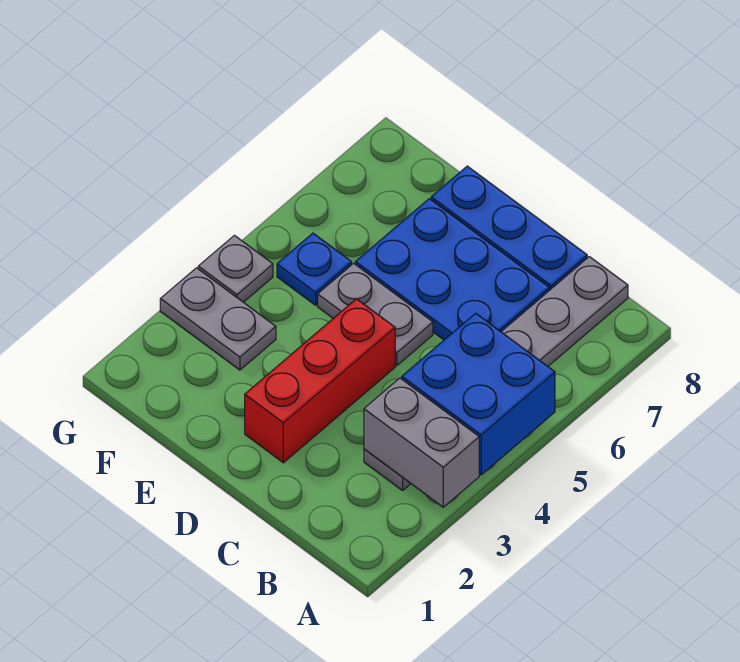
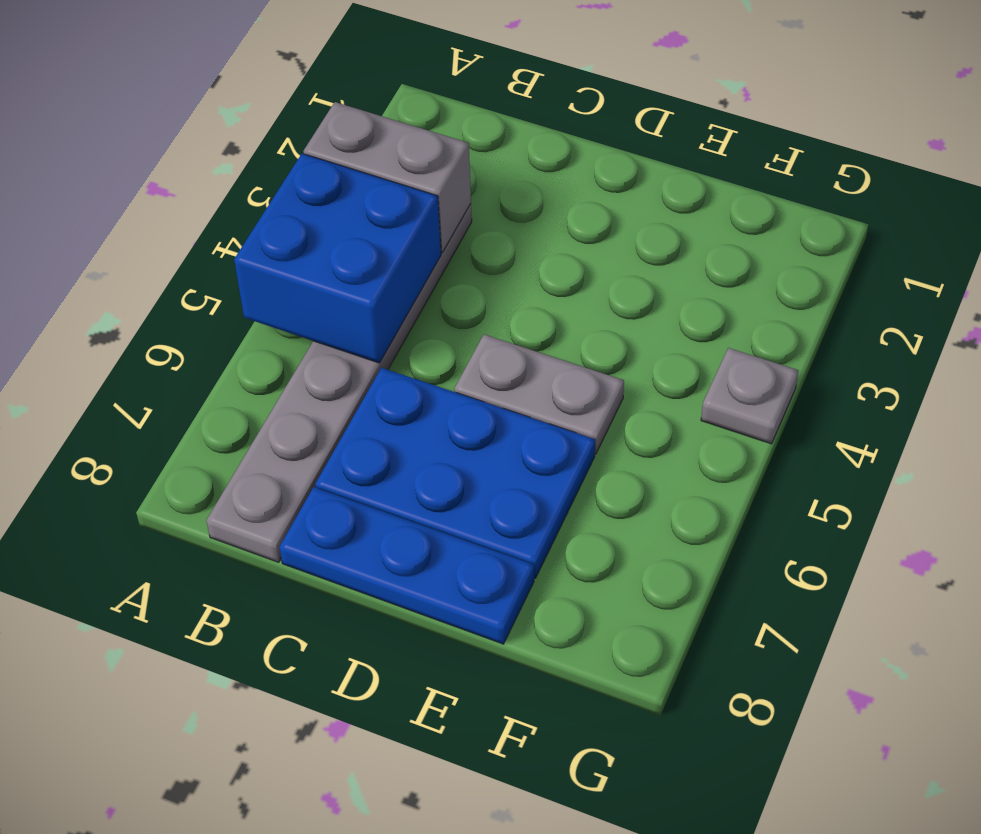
red brick D2:D4 level 1 -> none
grey plate F3:G3 level 1 -> none
blue plate F5 level 1 -> none

